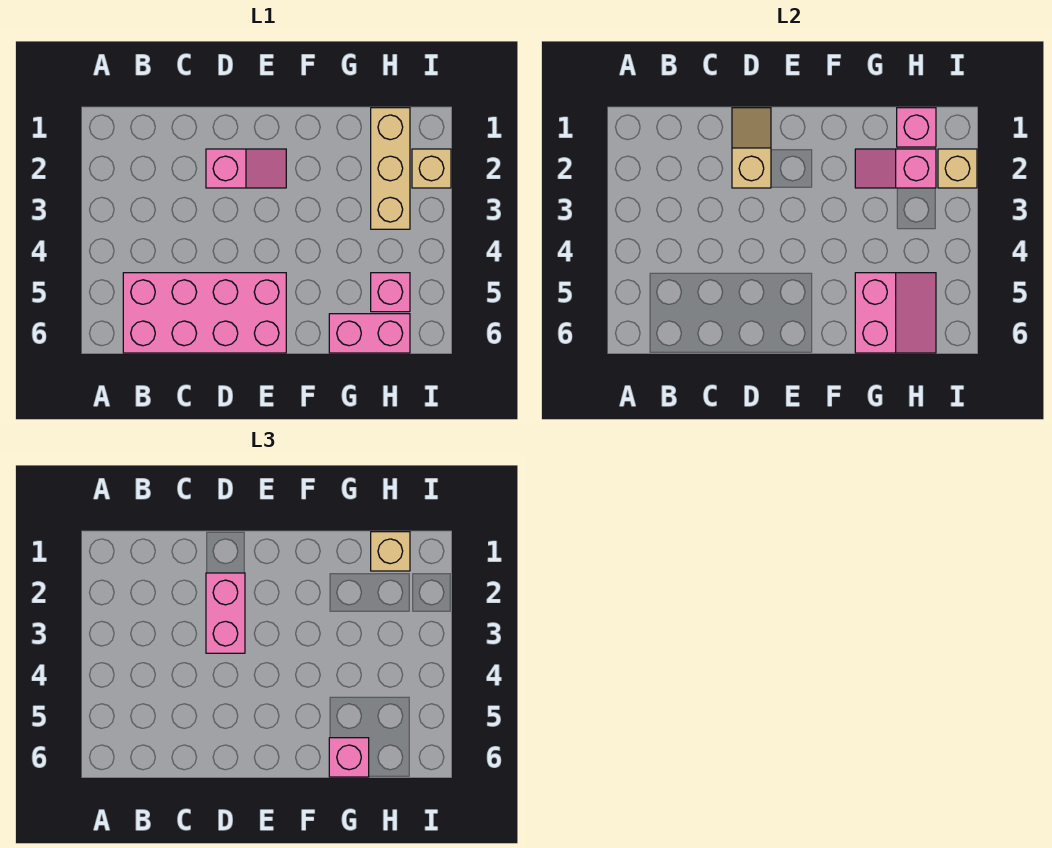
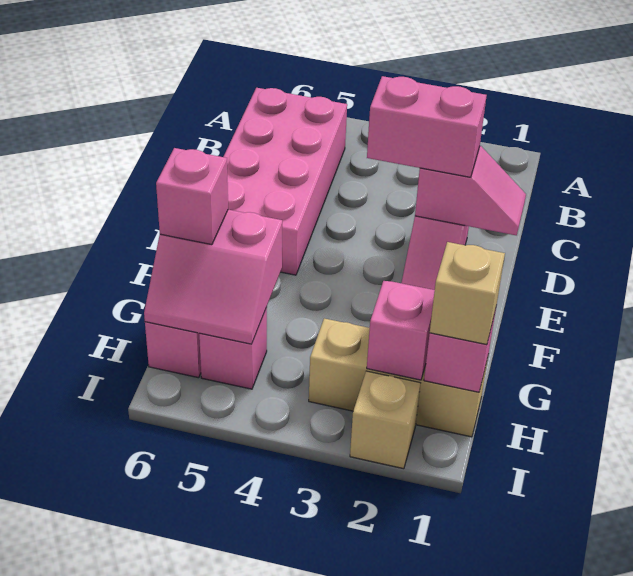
tan slope D1:D2 level 2 top 2 -> pink slope D1:D2 level 2 top 2
tan brick I2 level 2 -> none

